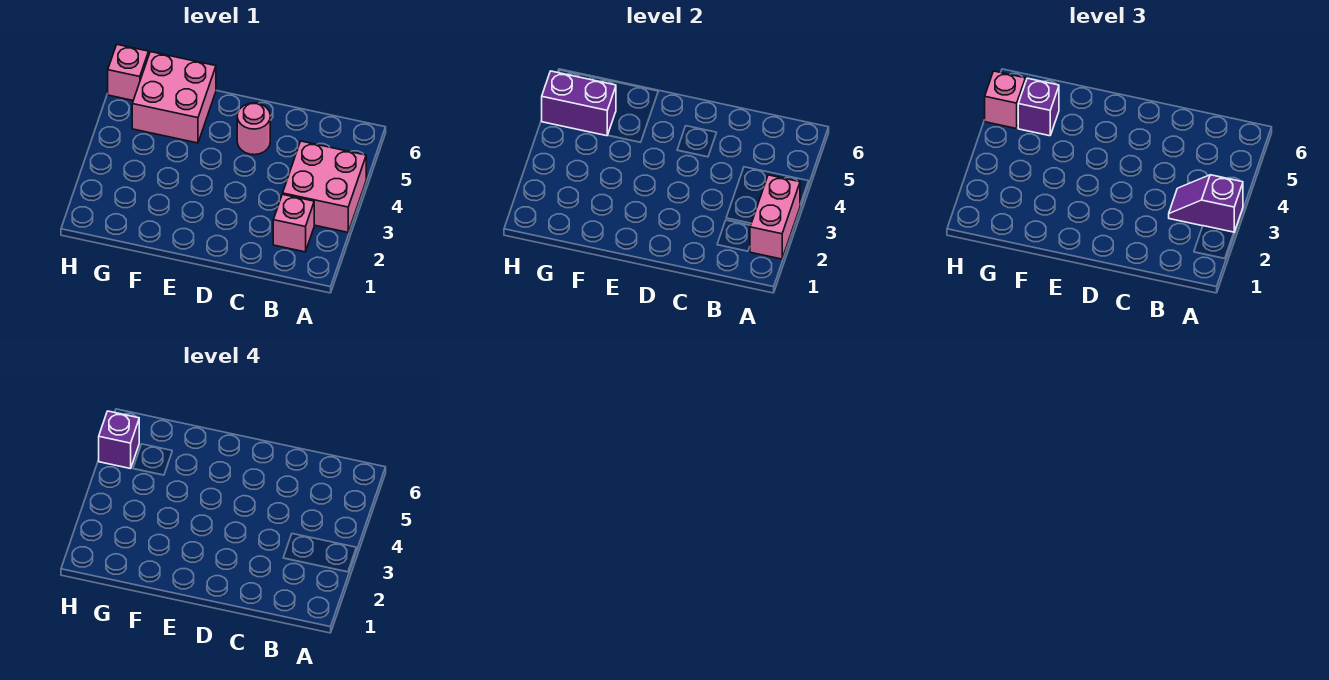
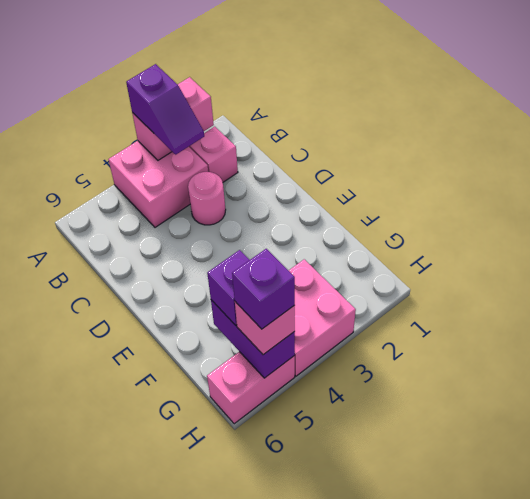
pink round brick D5 level 1 -> pink round brick C3 level 1
pink brick F5:G6 level 1 -> pink brick G3:H4 level 1
pink brick H6 level 1 -> pink brick H5:H6 level 1

